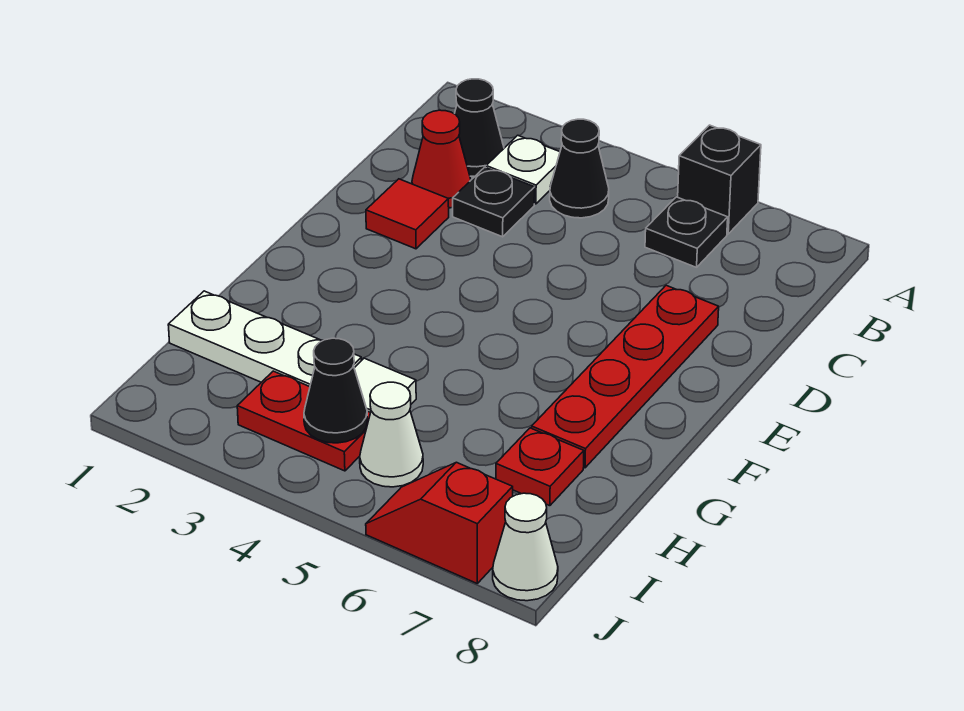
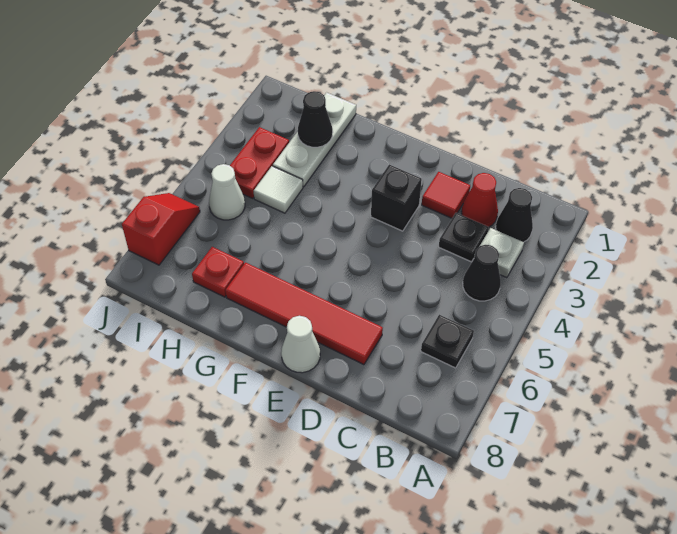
black brick A6 level 1 -> black brick E3 level 1
red plate D7:G7 level 1 -> red tile D7:G7 level 1
black cone I4 level 2 -> black cone H2 level 2
white cone J8 level 1 -> white cone E8 level 1

